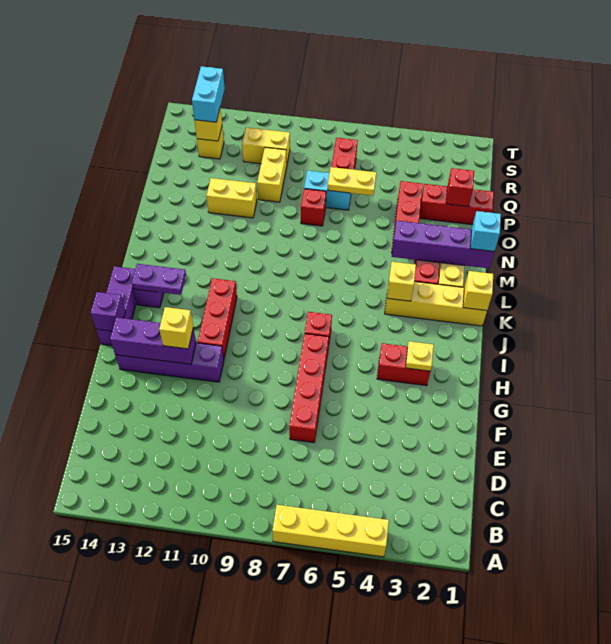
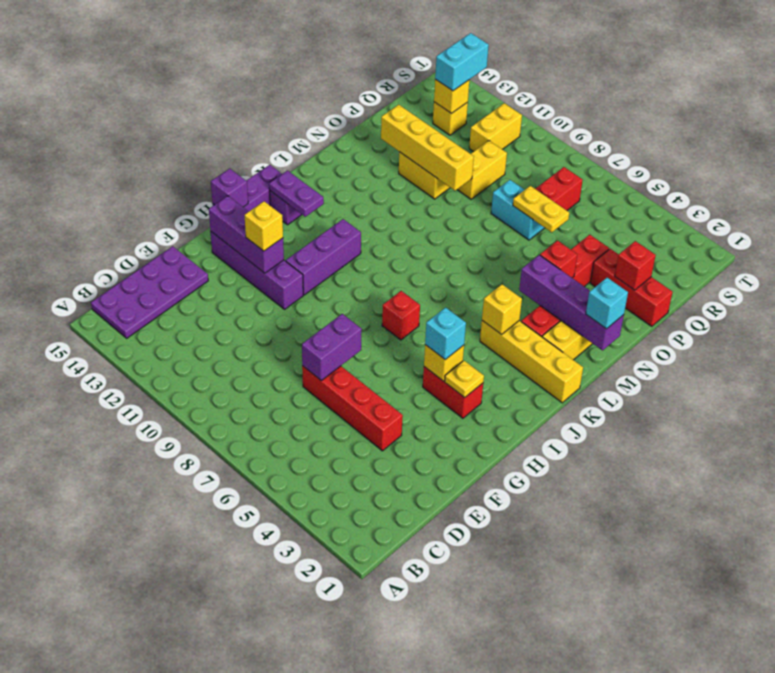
yellow brick A4:A7 level 1 -> yellow brick O10:O13 level 2
none -> purple plate B14:E15 level 1
red brick E7:H7 level 1 -> red brick E4:E7 level 1
none -> purple brick E7:F7 level 2
none -> cyan brick H4 level 3
red brick H11:J11 level 1 -> purple brick H11:J11 level 1
yellow brick K1 level 2 -> yellow brick H4 level 2
red brick O8 level 1 -> red brick N4 level 2
yellow brick R10:R11 level 1 -> yellow brick R11:S11 level 1

